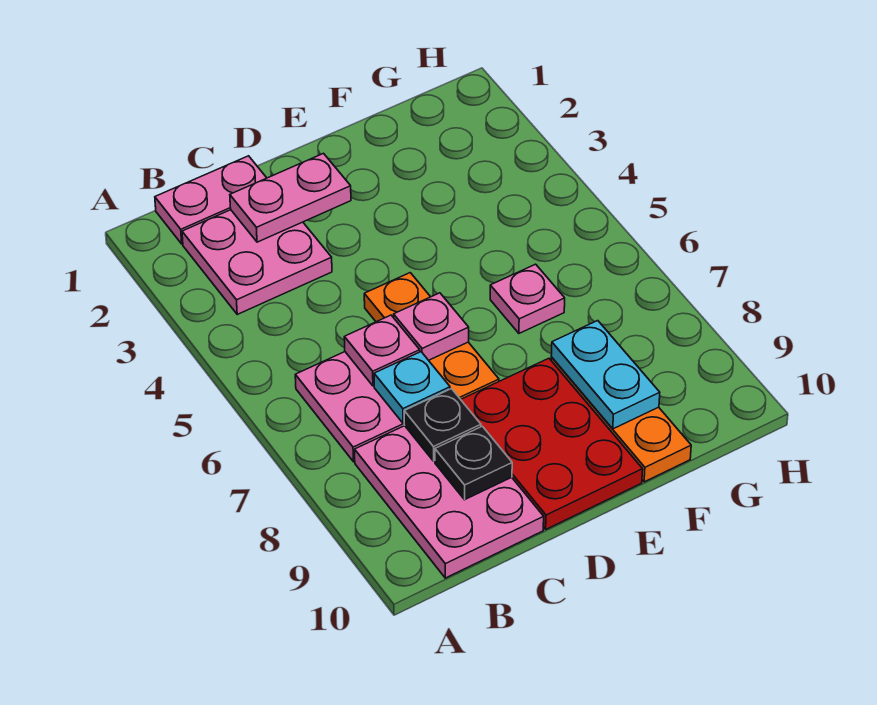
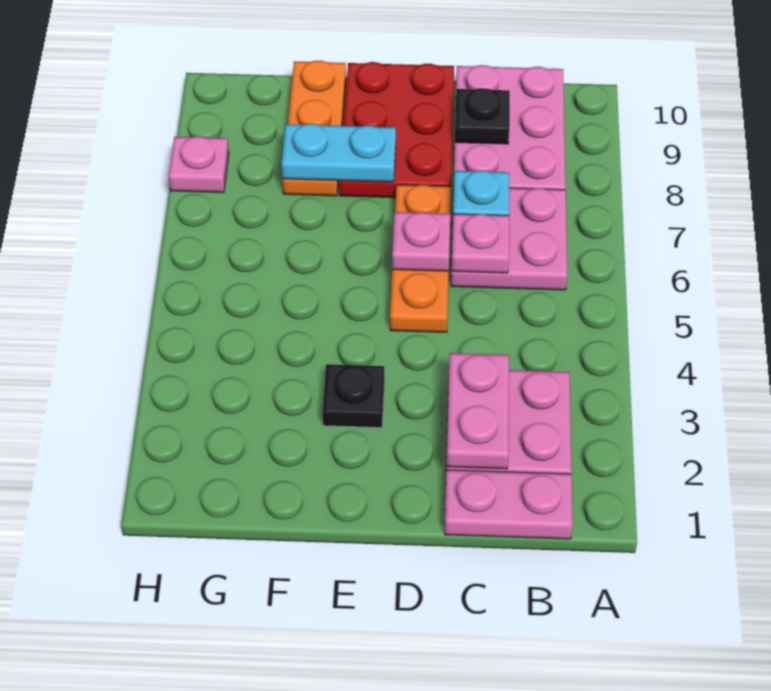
pink plate C2:D2 level 2 -> pink plate C2:C3 level 2
black plate C8 level 2 -> black plate E3 level 1
pink plate F6 level 1 -> pink plate H8 level 1
cyan plate F8:F9 level 2 -> cyan plate E8:F8 level 2

